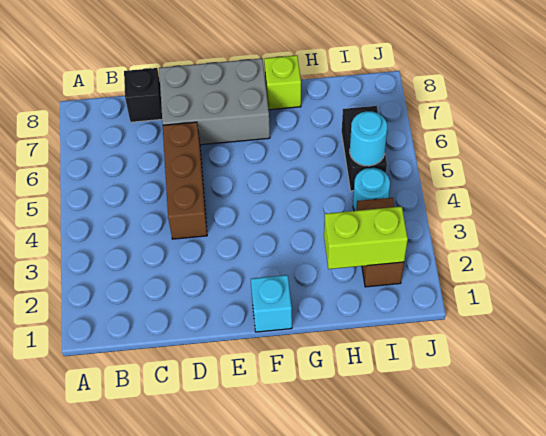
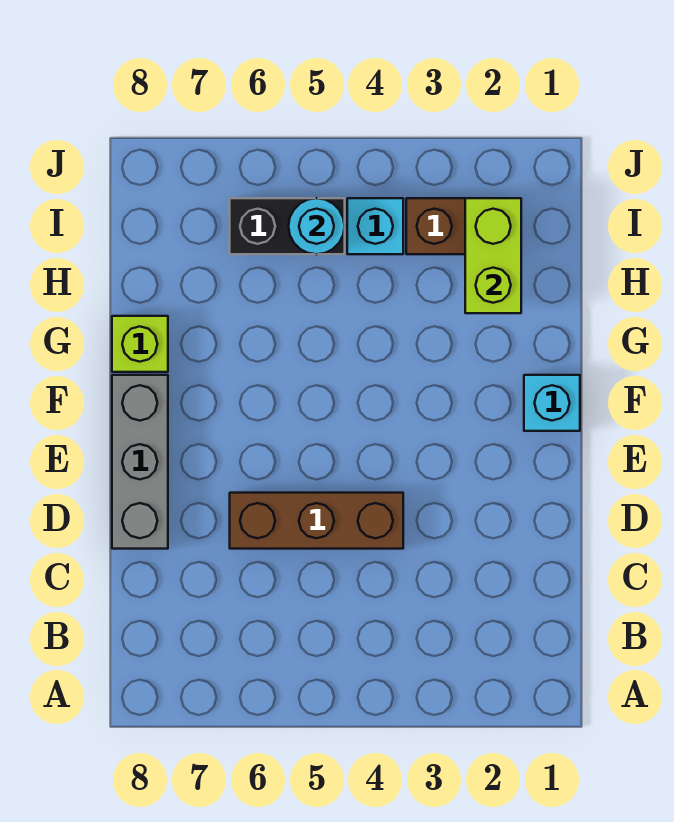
black brick C8 level 1 -> none
grey brick D7:F8 level 1 -> grey brick D8:F8 level 1
cyan round brick I4 level 1 -> cyan brick I4 level 1

